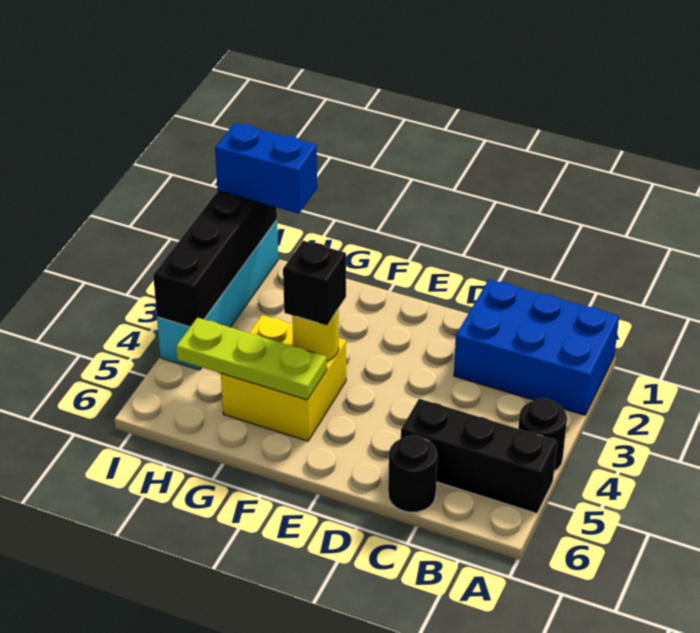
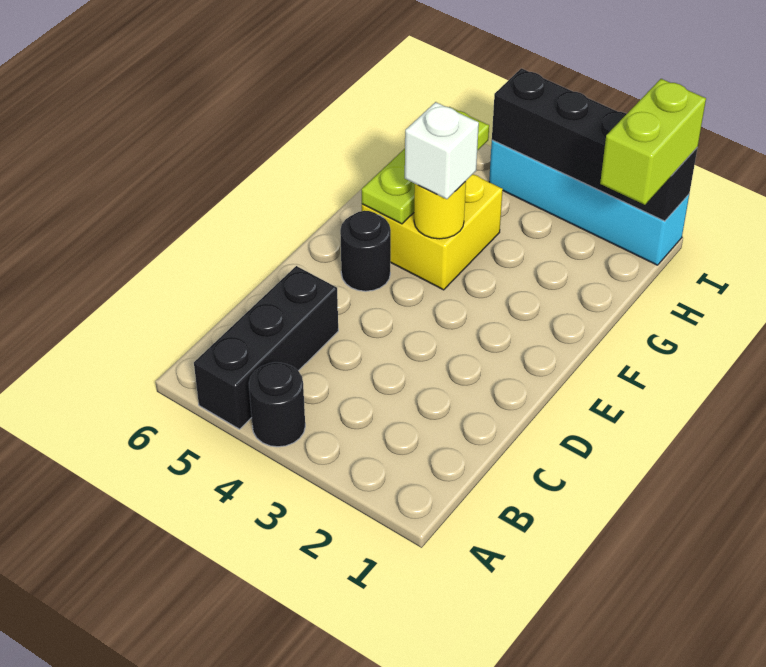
blue brick A1:C2 level 1 -> none
black round brick C6 level 1 -> black round brick E5 level 1
black brick F4 level 3 -> white brick F4 level 3
blue brick H1:I1 level 3 -> lime brick H1:I1 level 3

